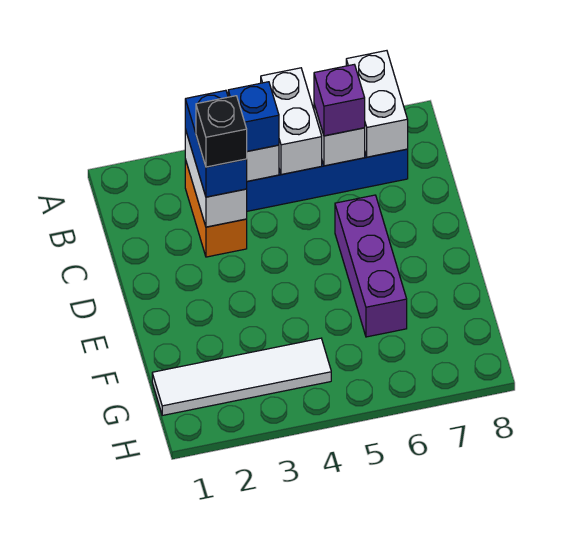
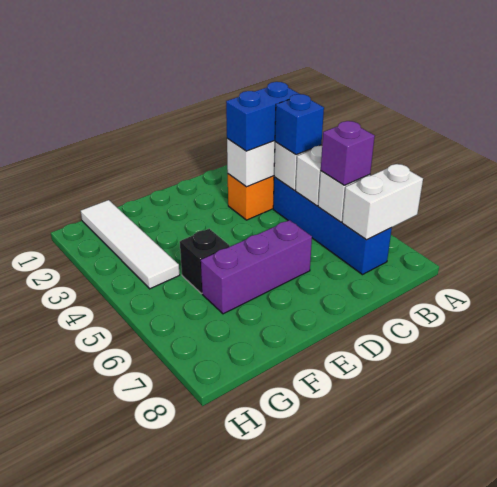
black brick C3 level 4 -> black brick F5 level 1

